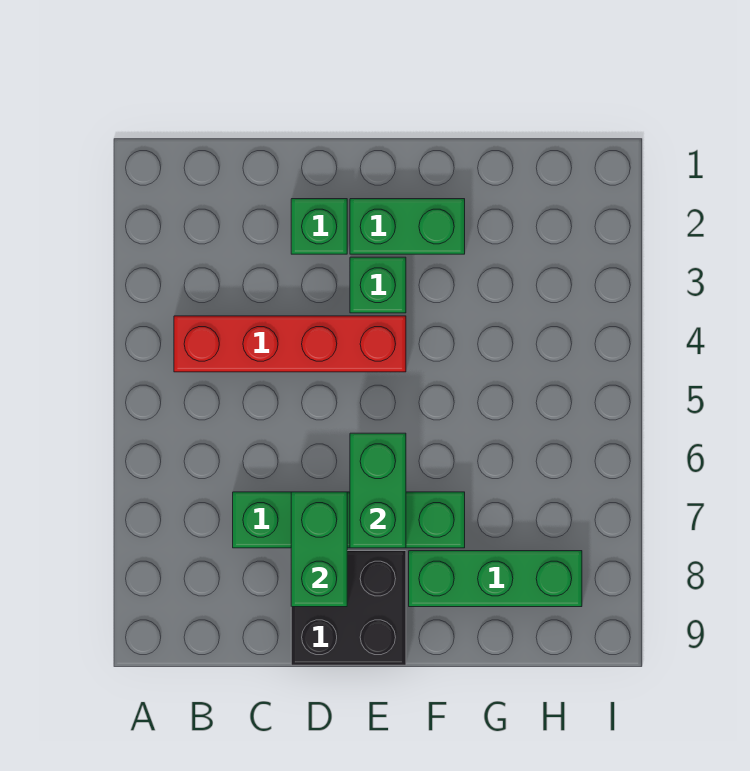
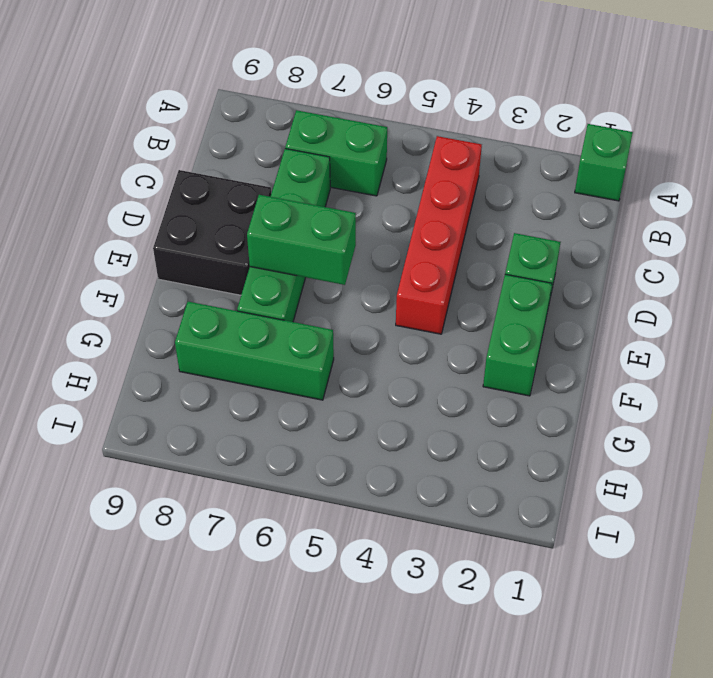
green brick D7:D8 level 2 -> green brick B6:B7 level 1
green brick E3 level 1 -> green brick A1 level 1
green brick F8:H8 level 1 -> green brick G6:G8 level 1

